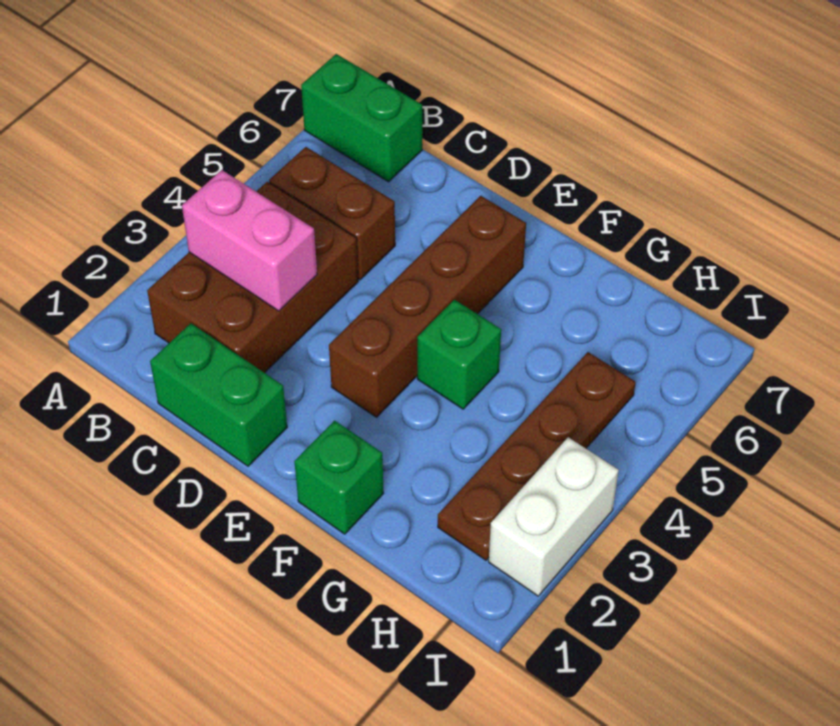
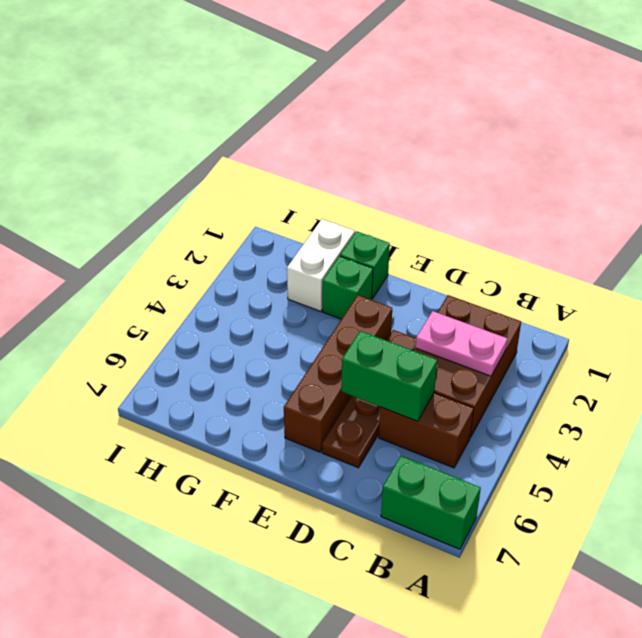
pink brick B3:C3 level 2 -> pink plate B3:C3 level 2
green brick C1:D1 level 1 -> green brick C5:D5 level 2
green brick F4 level 1 -> green brick F2 level 1
brown plate H2:H5 level 1 -> brown plate D3:D6 level 1
white brick I2:I3 level 1 -> white brick G1:G2 level 1

